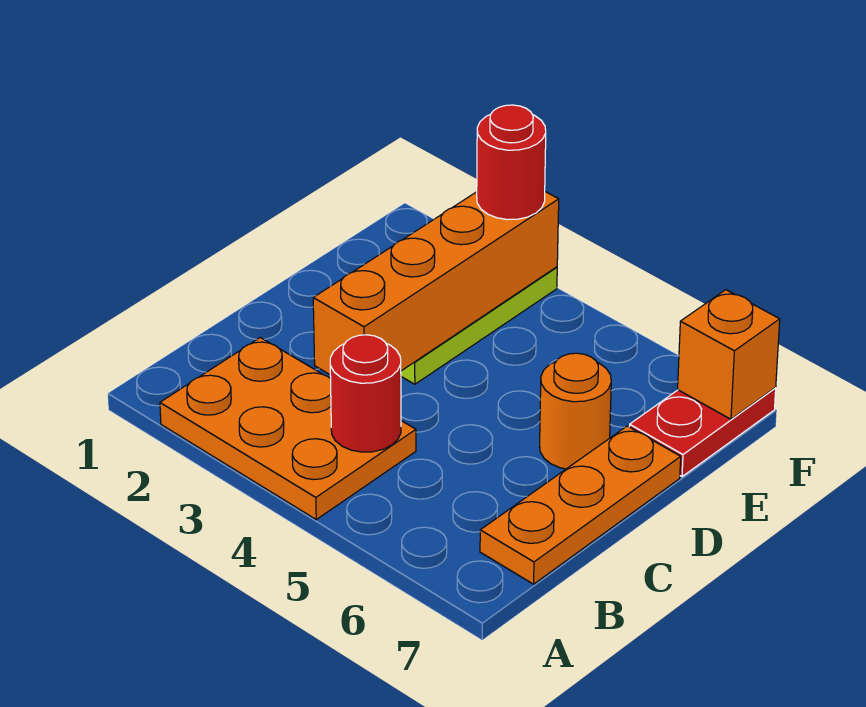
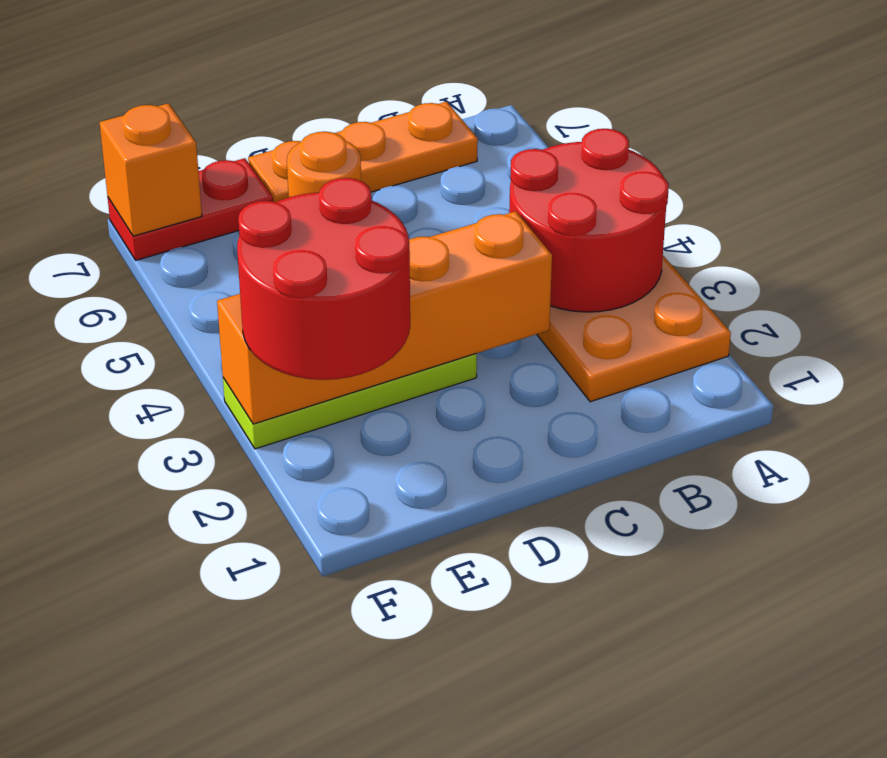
red round brick B4 level 2 -> red round brick A3:B4 level 2
red round brick F3 level 3 -> red round brick E2:F3 level 3

